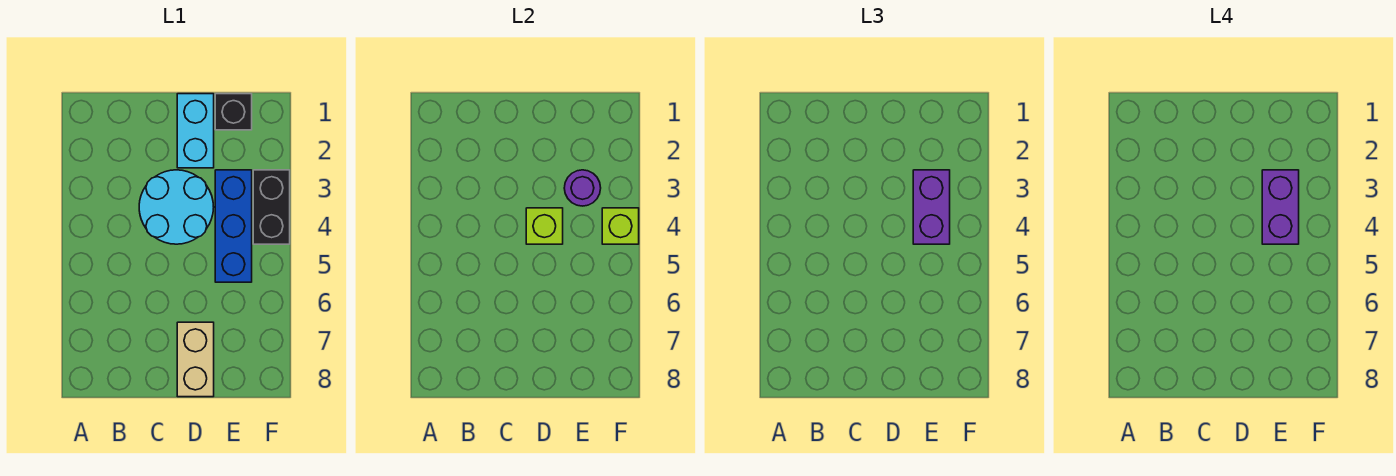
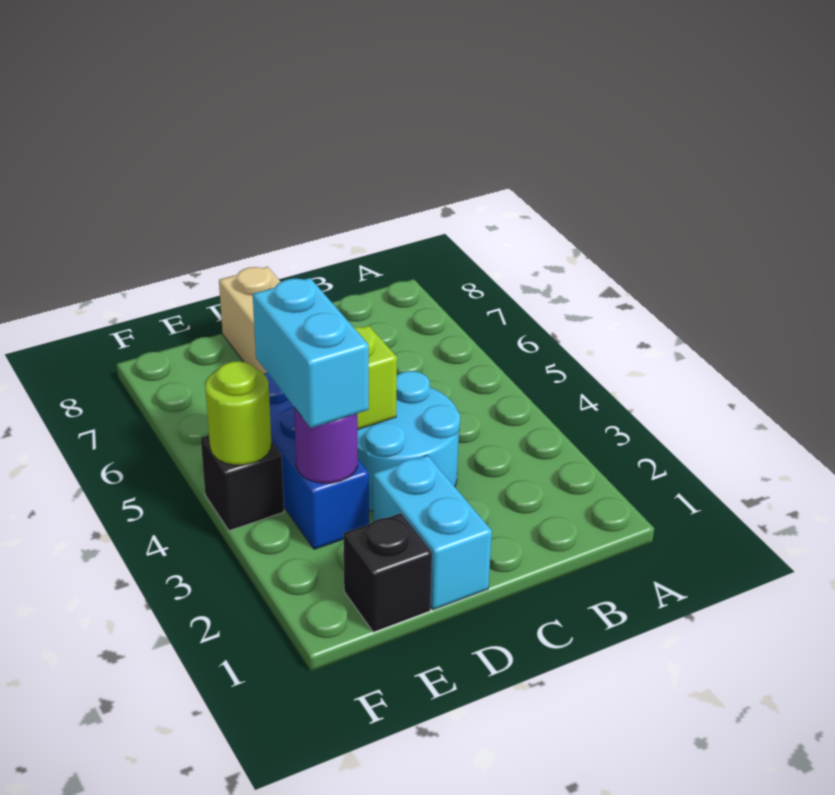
purple brick E3:E4 level 3 -> cyan brick E3:E4 level 3
purple brick E3:E4 level 4 -> none
black brick F3:F4 level 1 -> black brick F4 level 1
lime brick F4 level 2 -> lime round brick F4 level 2

